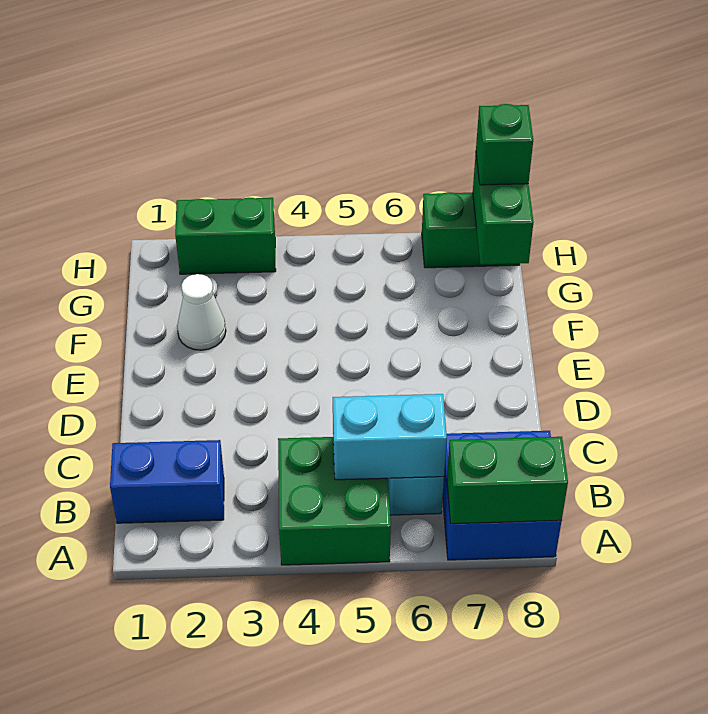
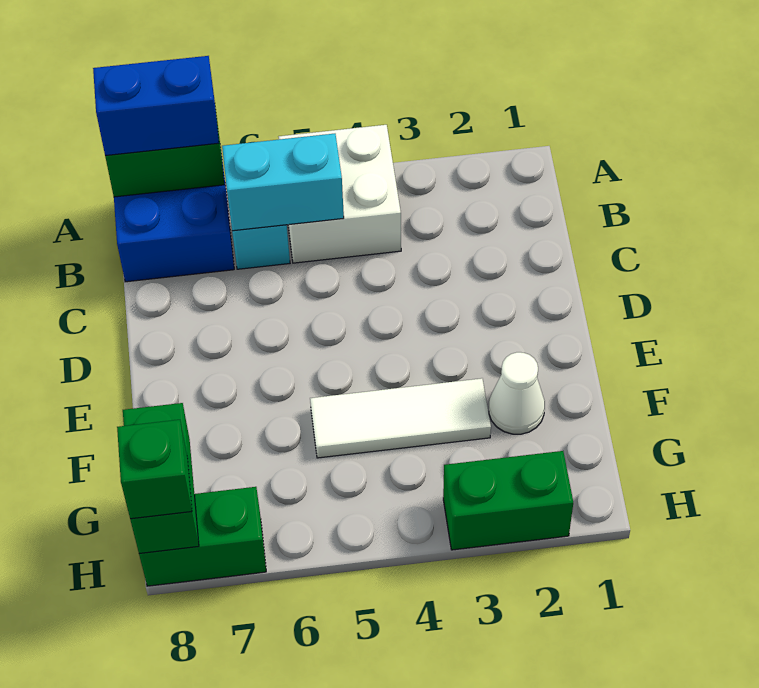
green brick A4:B5 level 1 -> white brick A4:B5 level 1
blue brick B1:B2 level 1 -> blue brick A7:A8 level 3
none -> white tile F3:F5 level 1

